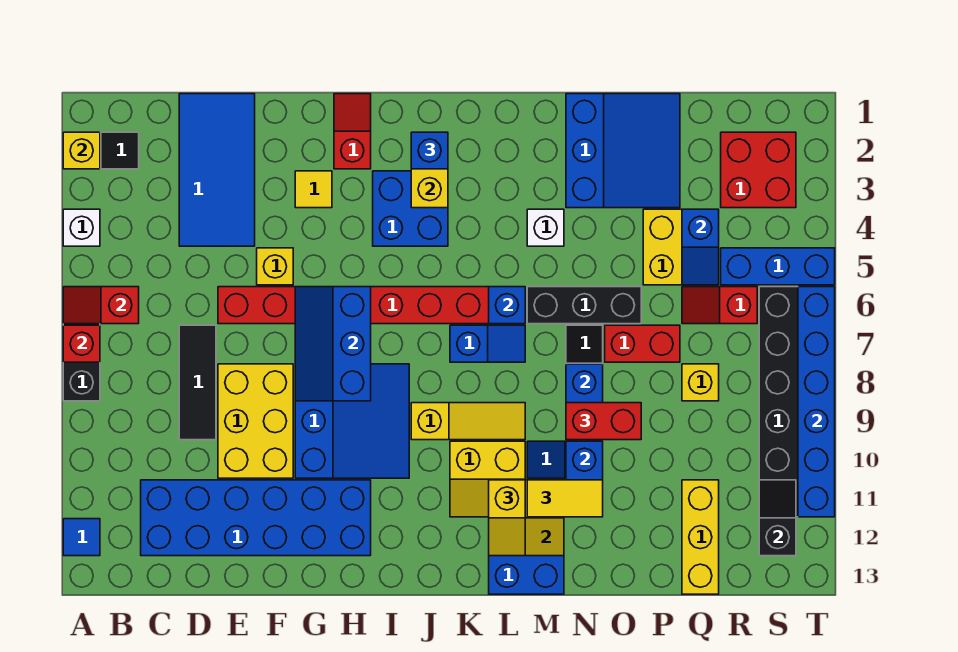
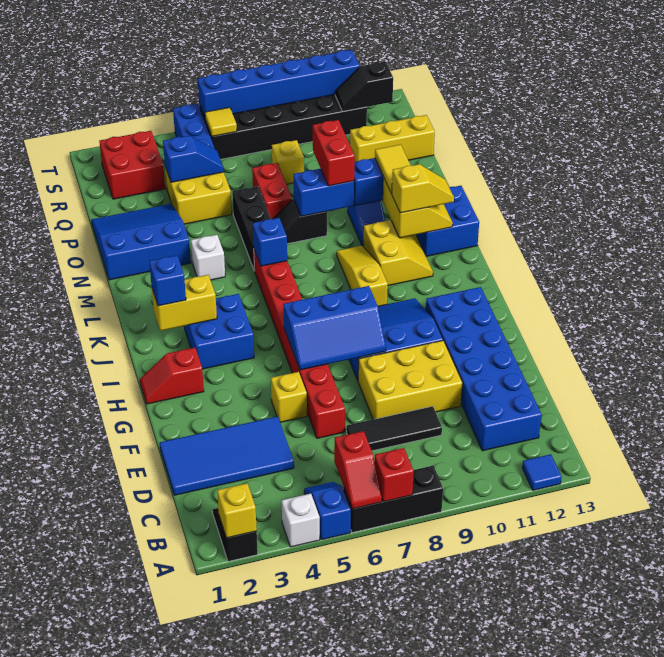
yellow tile G3 level 1 -> yellow tile S6 level 2
blue slope K7:L7 level 1 top K -> blue slope A5:B5 level 1 top A
red slope Q6:R6 level 1 top R -> none

